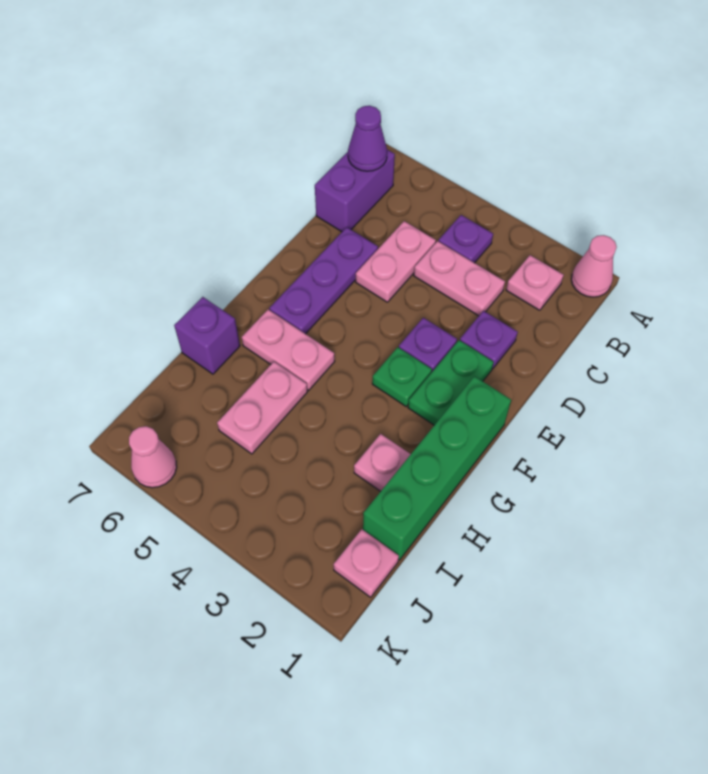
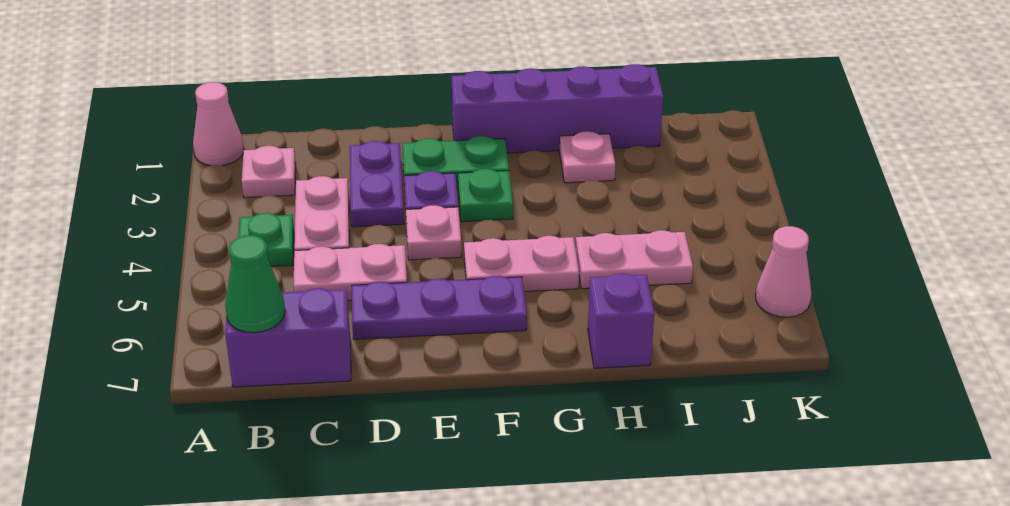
purple plate B4 level 1 -> green plate B4 level 1
purple cone B7 level 2 -> green cone B7 level 2
purple plate D2 level 1 -> purple plate D2:D3 level 1
green brick F1:I1 level 1 -> purple brick F1:I1 level 1
pink plate G5:G6 level 1 -> pink plate F5:G5 level 1
pink plate J1 level 1 -> pink plate E4 level 1

